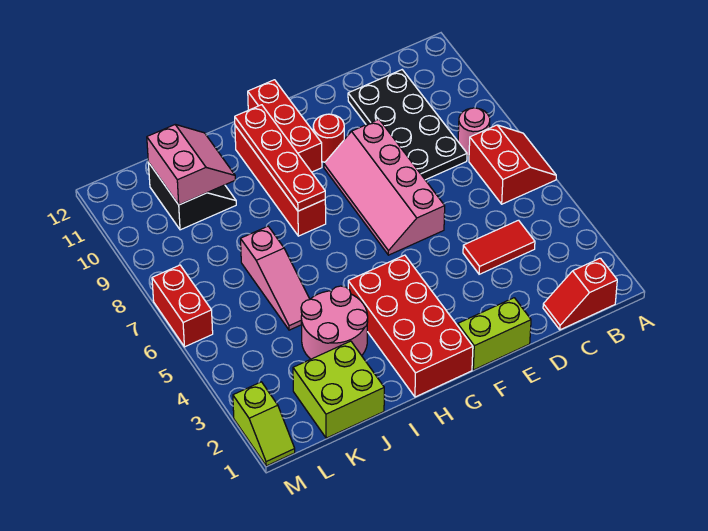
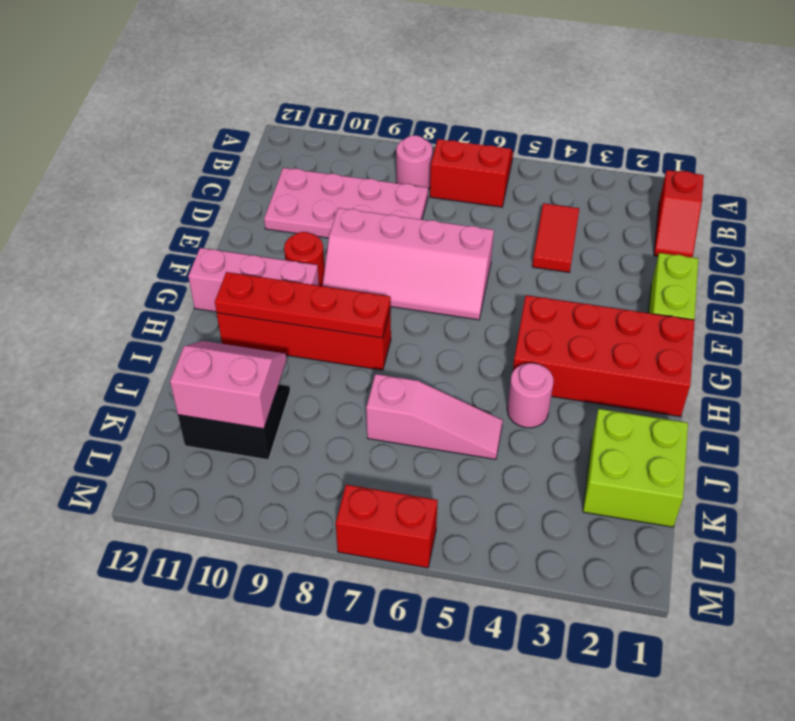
black plate C8:D11 level 1 -> pink plate C8:D11 level 1
red brick G10:G12 level 1 -> pink brick G10:G12 level 1
pink round brick I3:J4 level 1 -> pink round brick I4 level 1
lime slope M1:M2 level 1 top 2 -> none

